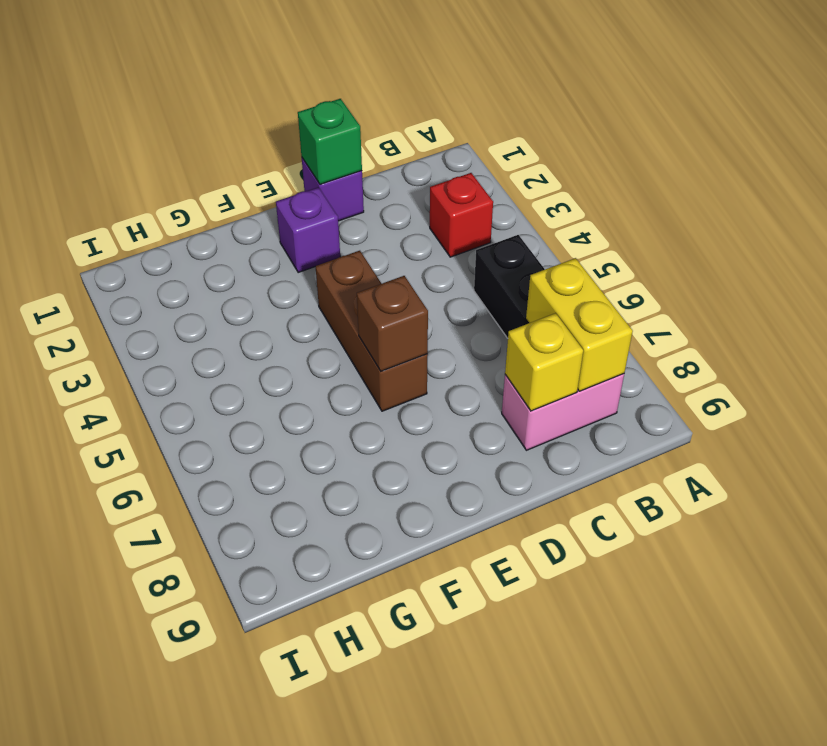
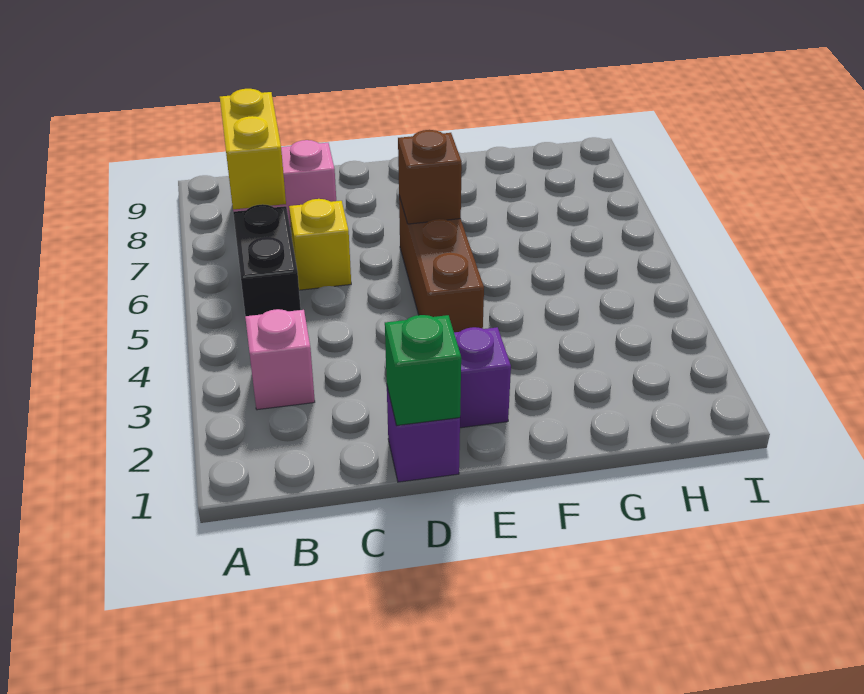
red brick B3 level 1 -> pink brick B3 level 1
yellow brick C8 level 2 -> yellow brick C6 level 1

